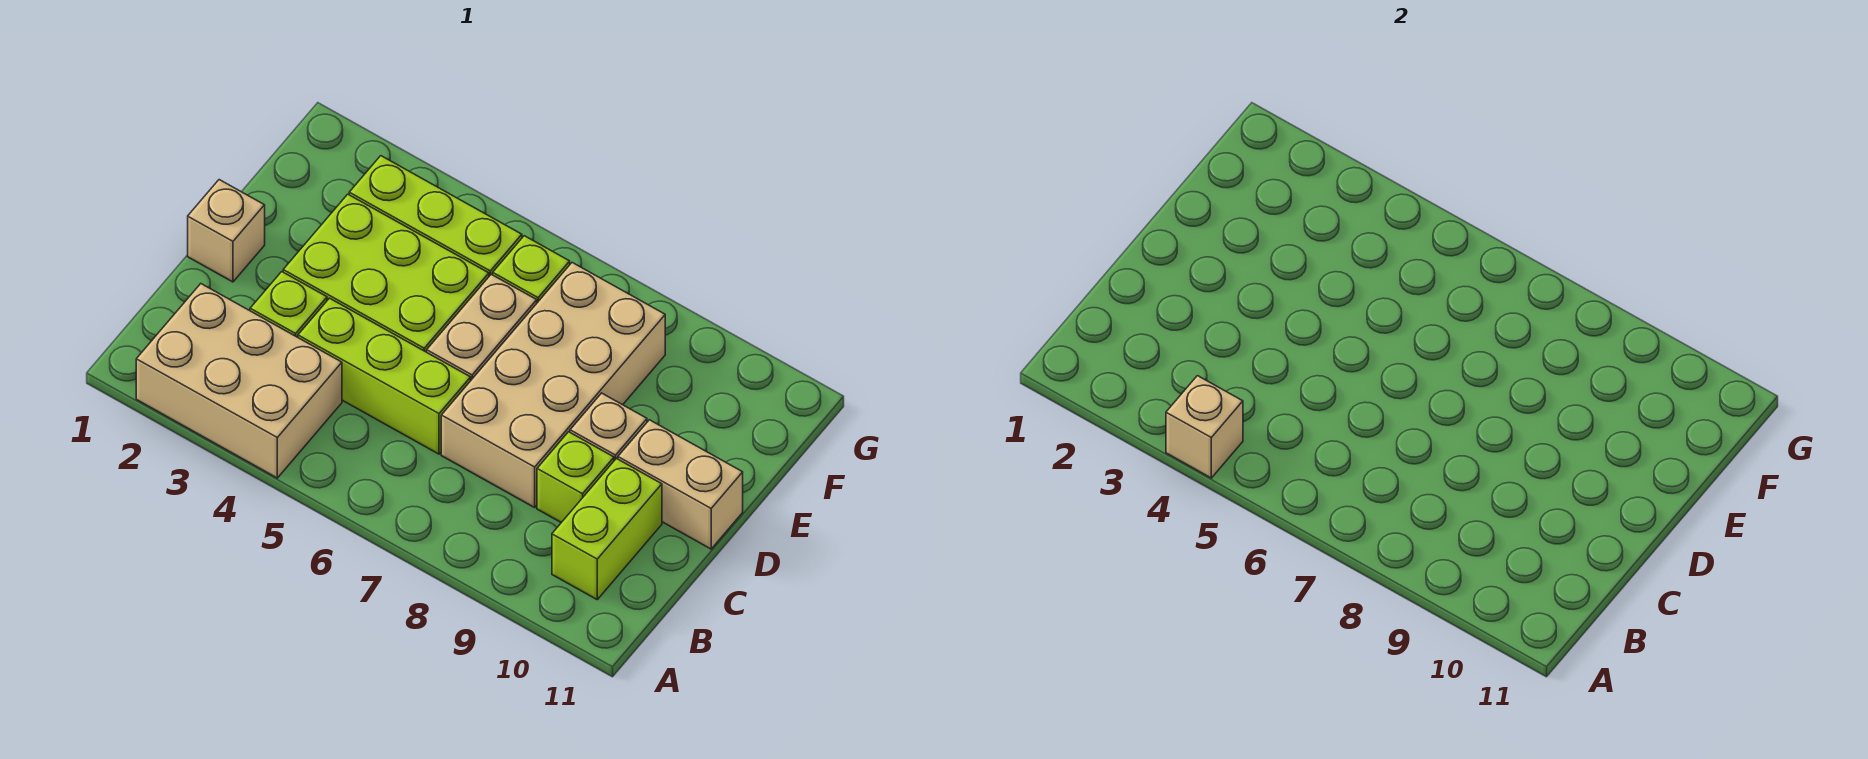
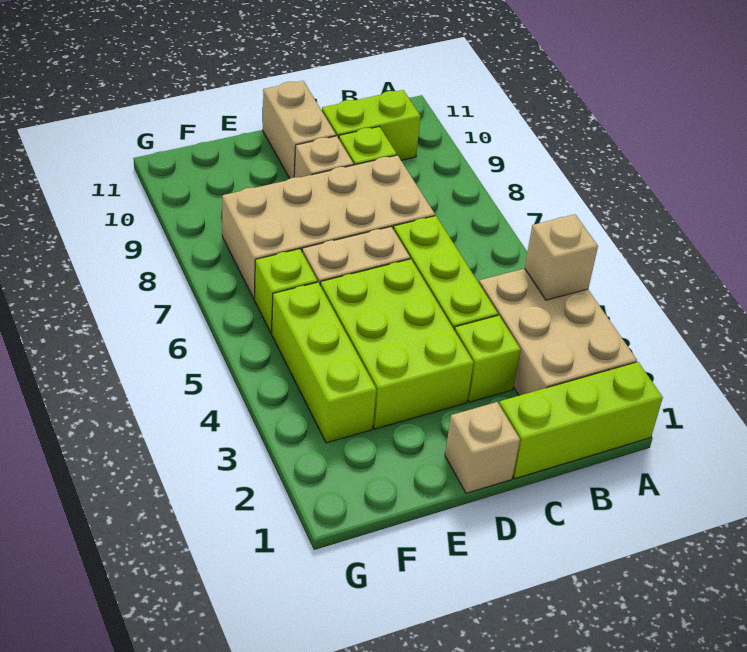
none -> lime brick A1:C1 level 1

